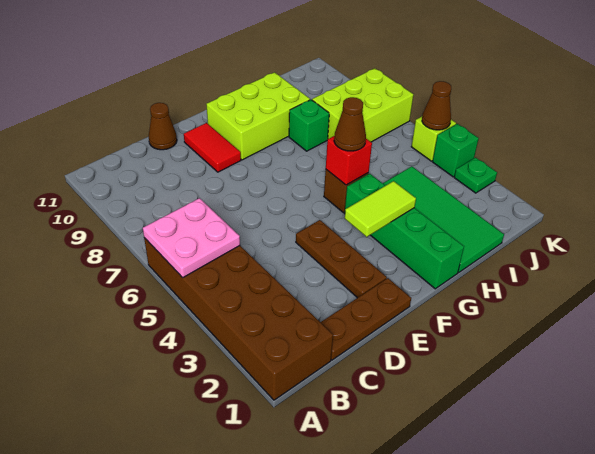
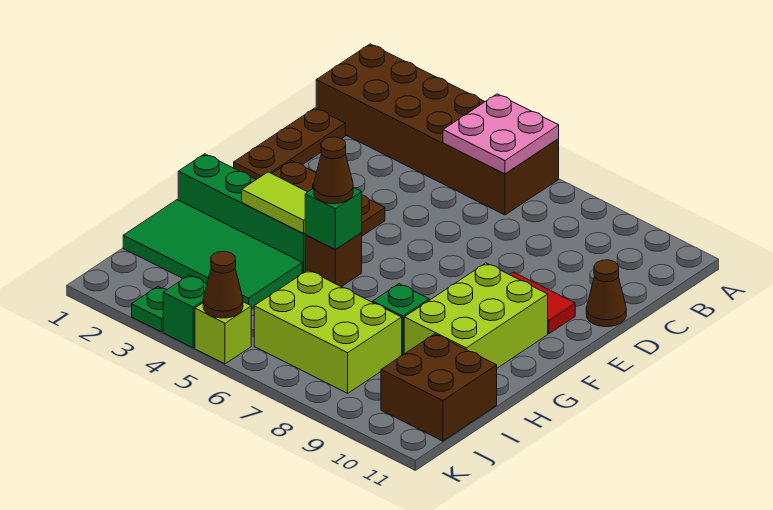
lime tile F3:G3 level 2 -> lime tile G3:G4 level 2
red brick G5 level 2 -> green brick G5 level 2
lime brick I7:K8 level 1 -> lime brick I6:J8 level 1
none -> brown brick I10:J11 level 1

